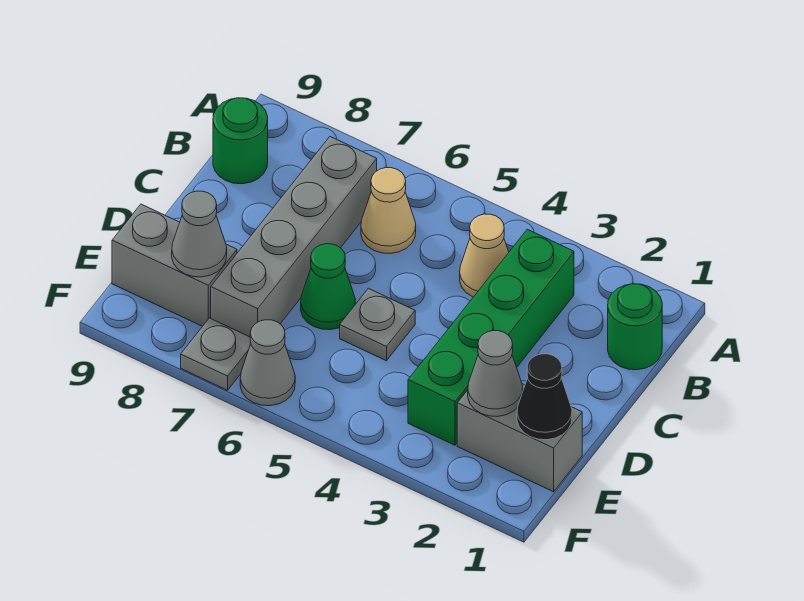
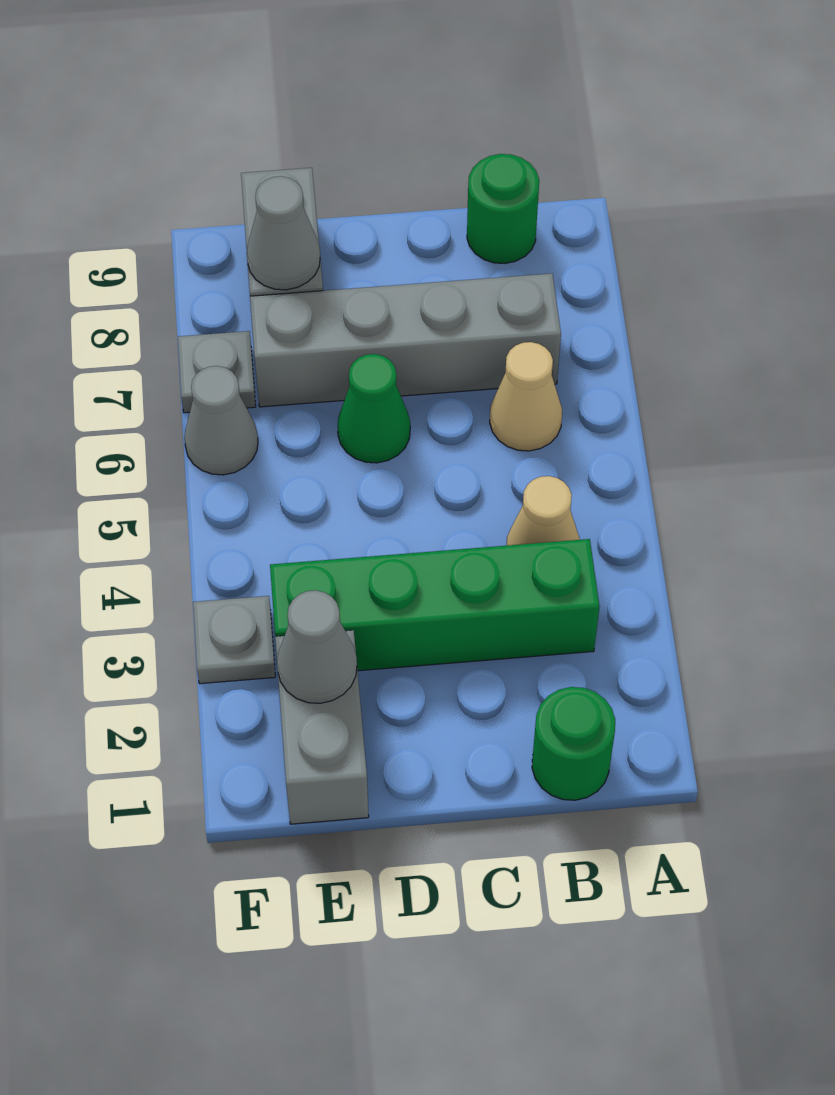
grey plate D5 level 1 -> grey plate F3 level 1
black cone E1 level 2 -> none

